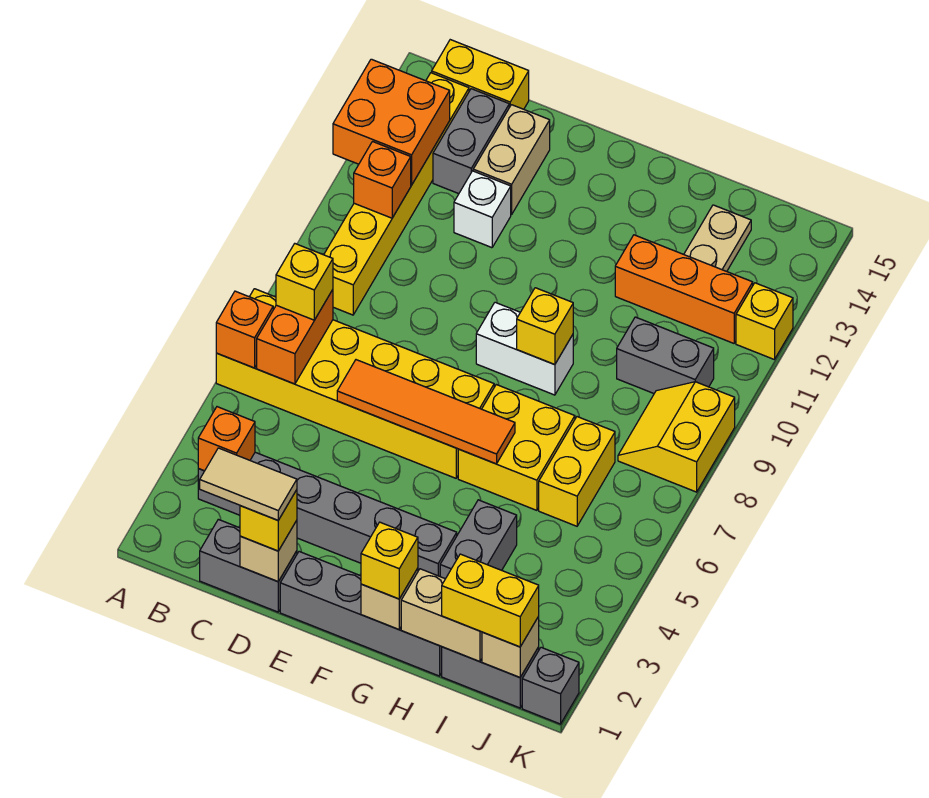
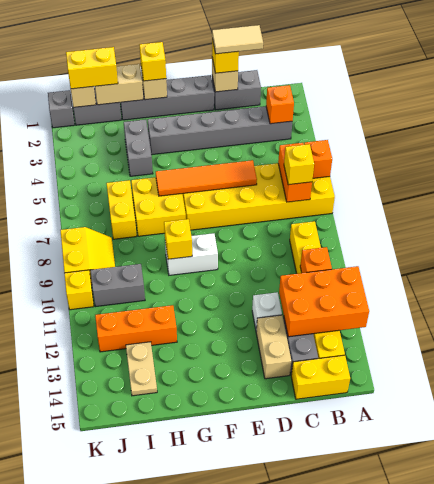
orange brick A12:B13 level 2 -> orange brick A12:C13 level 2
yellow brick K12 level 1 -> yellow brick K10 level 1

